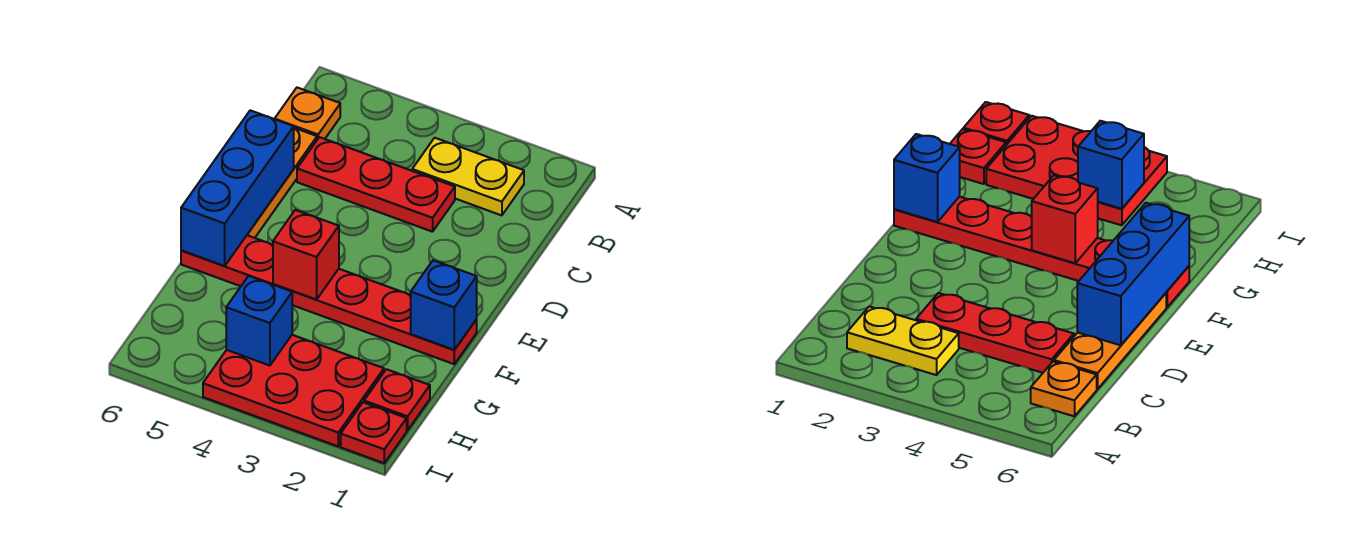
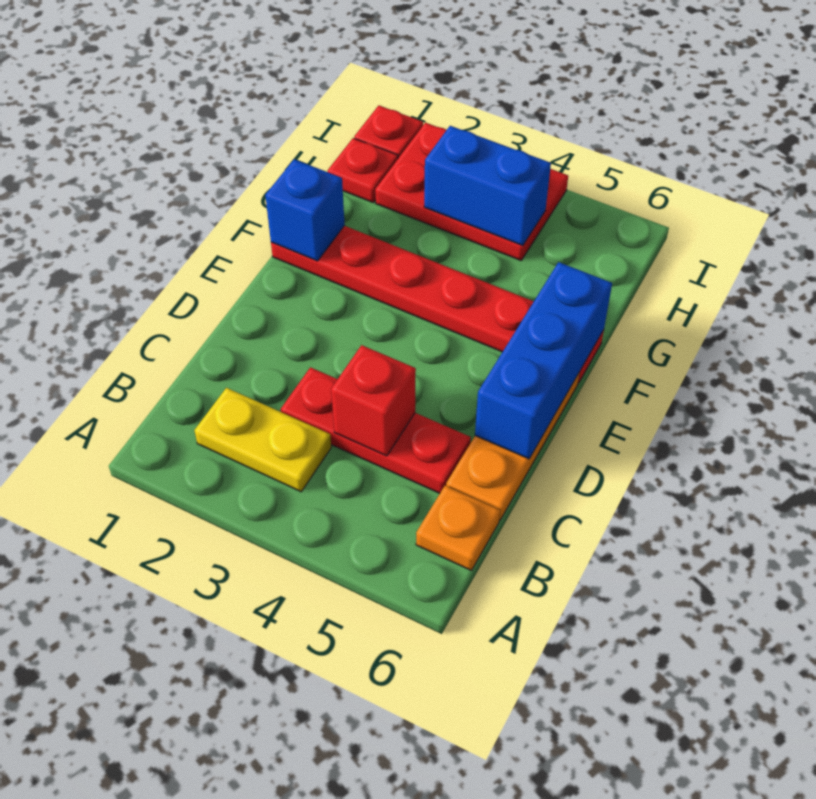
red brick F4 level 2 -> red brick C4 level 2
blue brick H4 level 2 -> blue brick H3:H4 level 2

